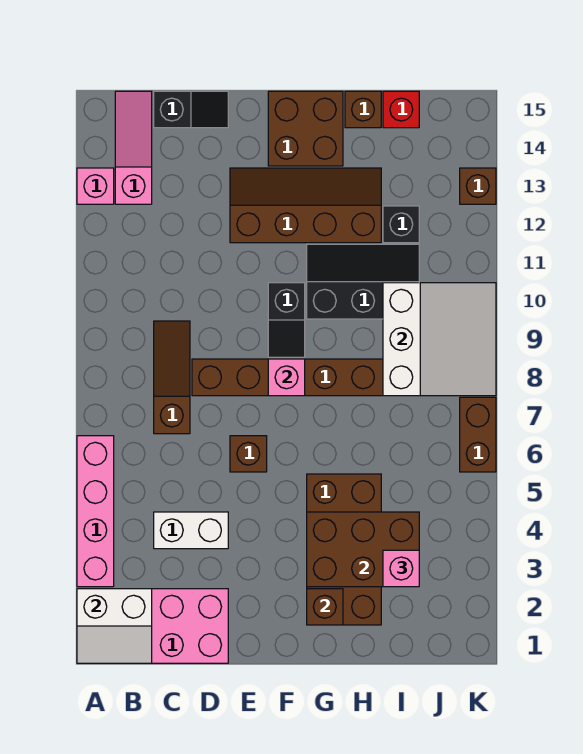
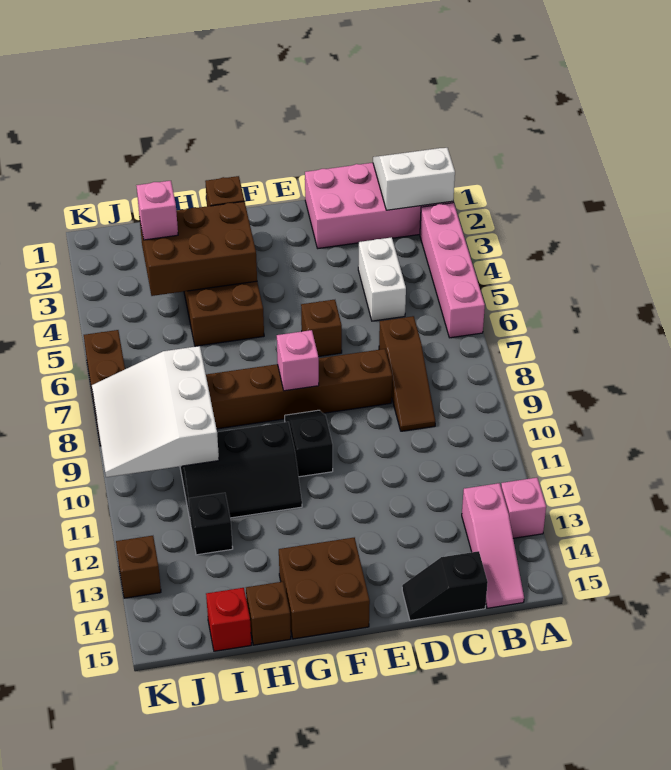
white brick C4:D4 level 1 -> white brick C4:C5 level 1
brown slope E12:H13 level 1 top 12 -> none

